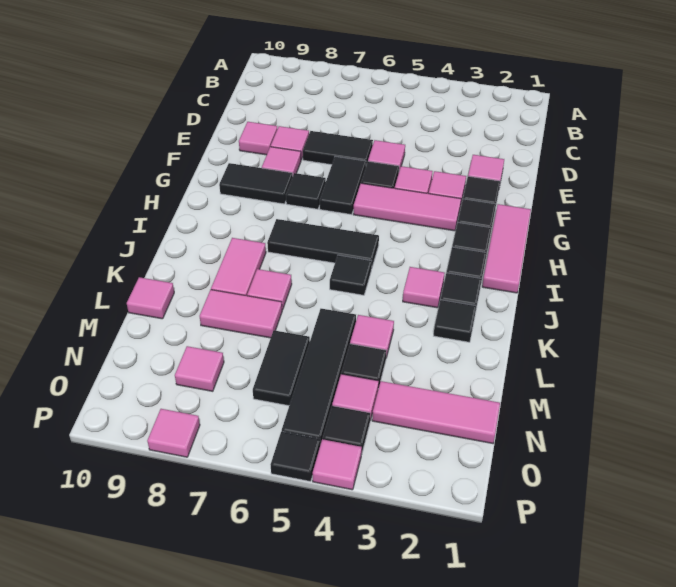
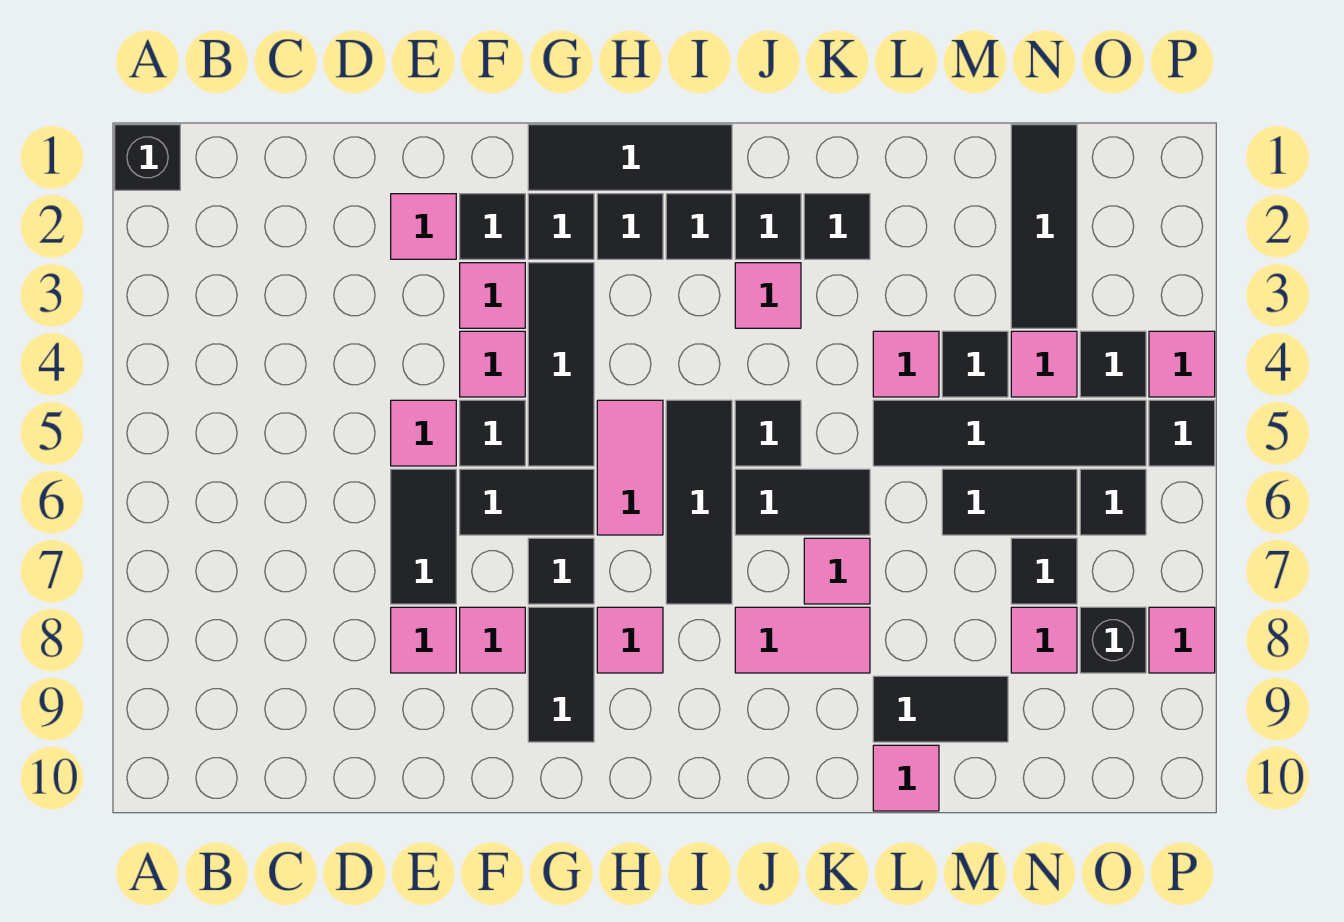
none -> black brick A1 level 1
pink tile E9 level 1 -> pink tile H8 level 1
pink tile G1:I1 level 1 -> black tile G1:I1 level 1
pink tile G3:G5 level 1 -> black tile G3:G5 level 1
none -> black tile J6:K6 level 1
pink tile L7:L8 level 1 -> pink tile H5:H6 level 1
none -> black tile L9:M9 level 1
pink tile N1:N3 level 1 -> black tile N1:N3 level 1
none -> black tile N7 level 1
none -> black tile O6 level 1
none -> black brick O8 level 1

